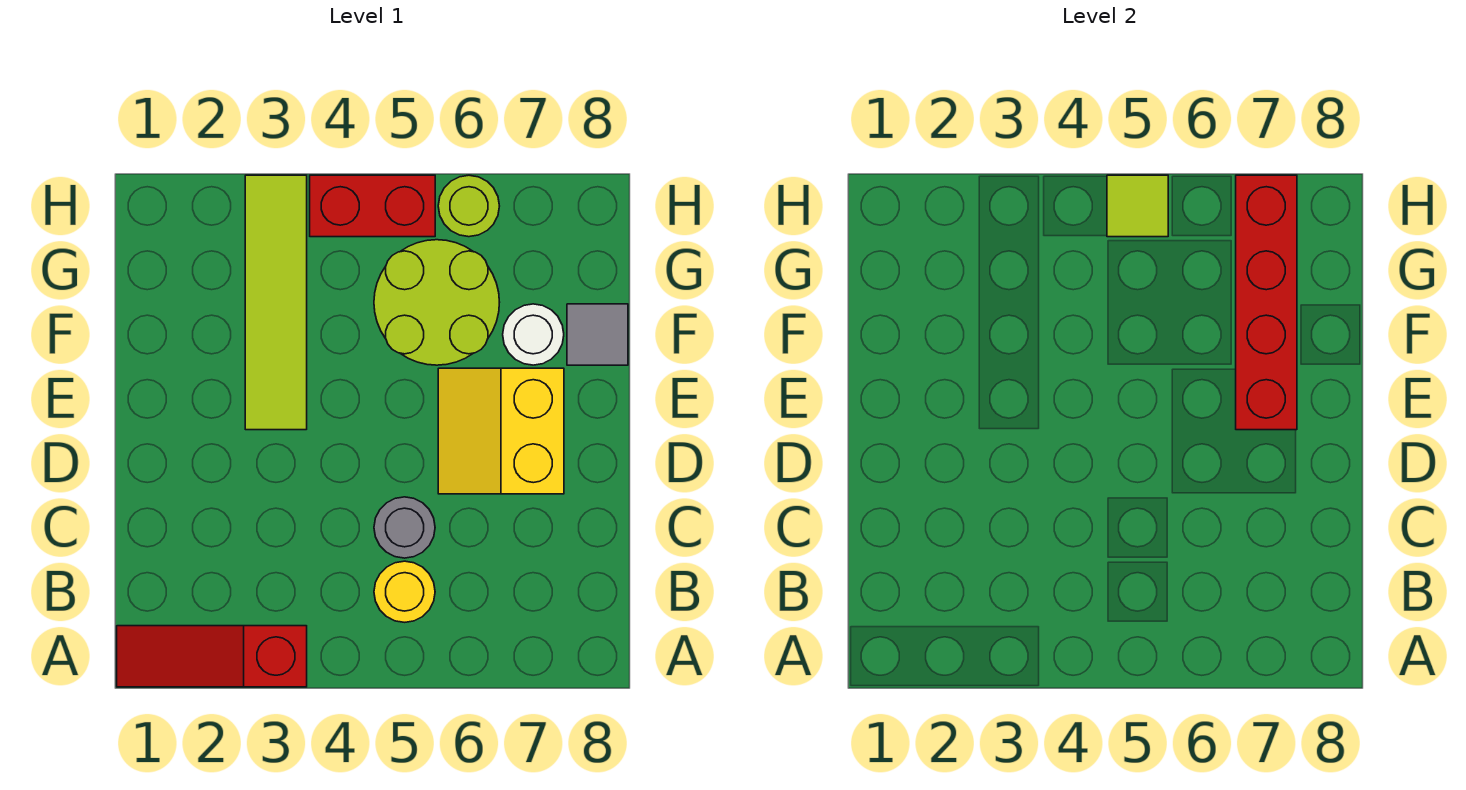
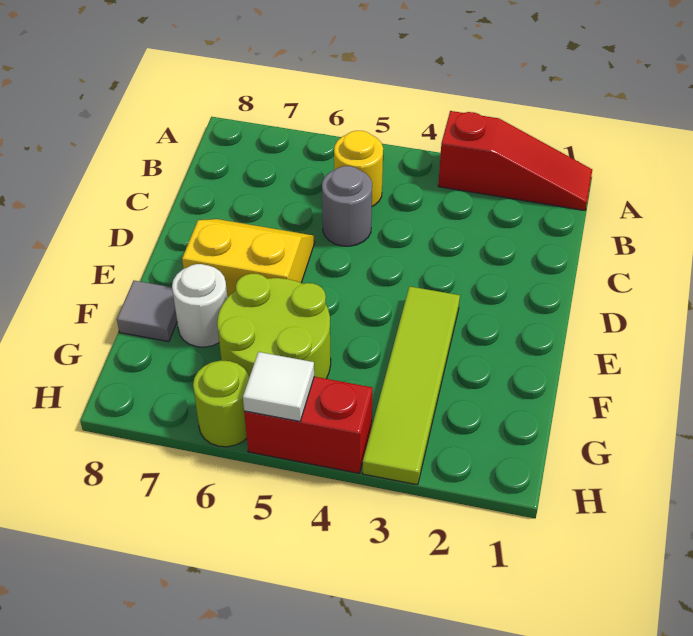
yellow slope D6:E7 level 1 top 7 -> yellow slope D6:E7 level 1 top E
red brick E7:H7 level 2 -> none
lime tile H5 level 2 -> white tile H5 level 2

